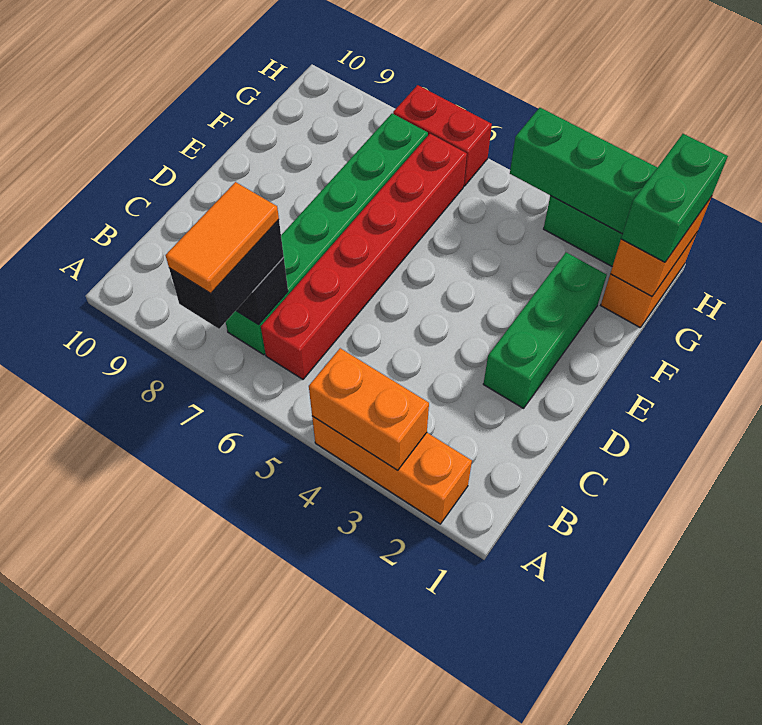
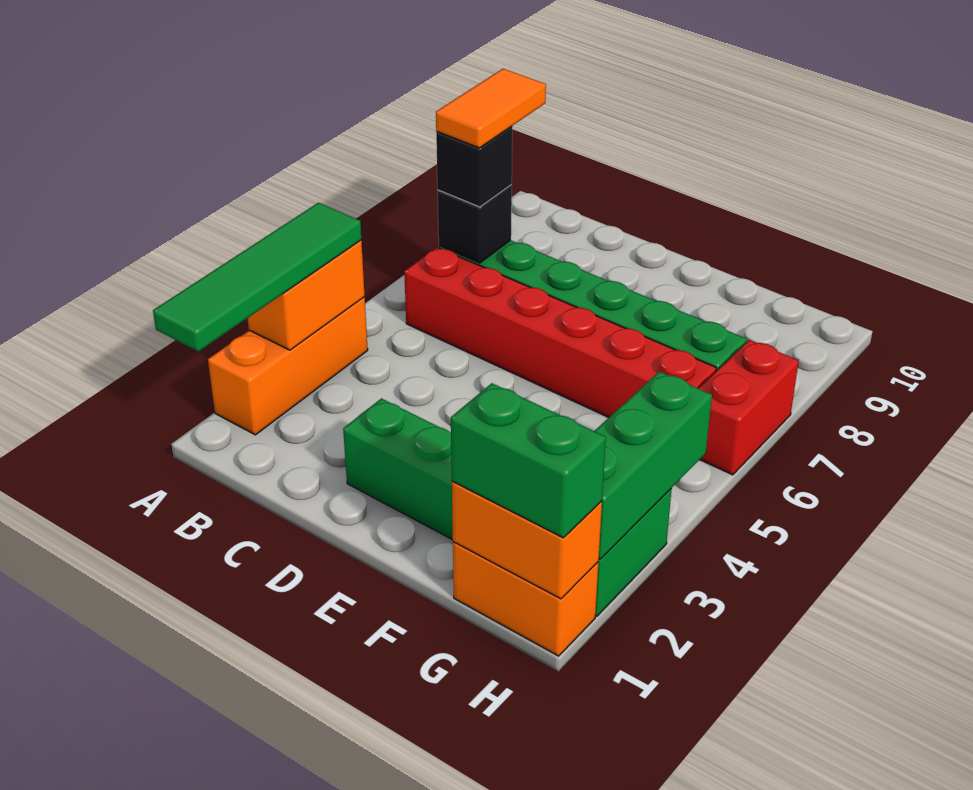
none -> green tile A1:A4 level 3
black brick A7:B7 level 3 -> black brick B7 level 3
orange tile A7:B7 level 4 -> orange tile B7:B8 level 4

